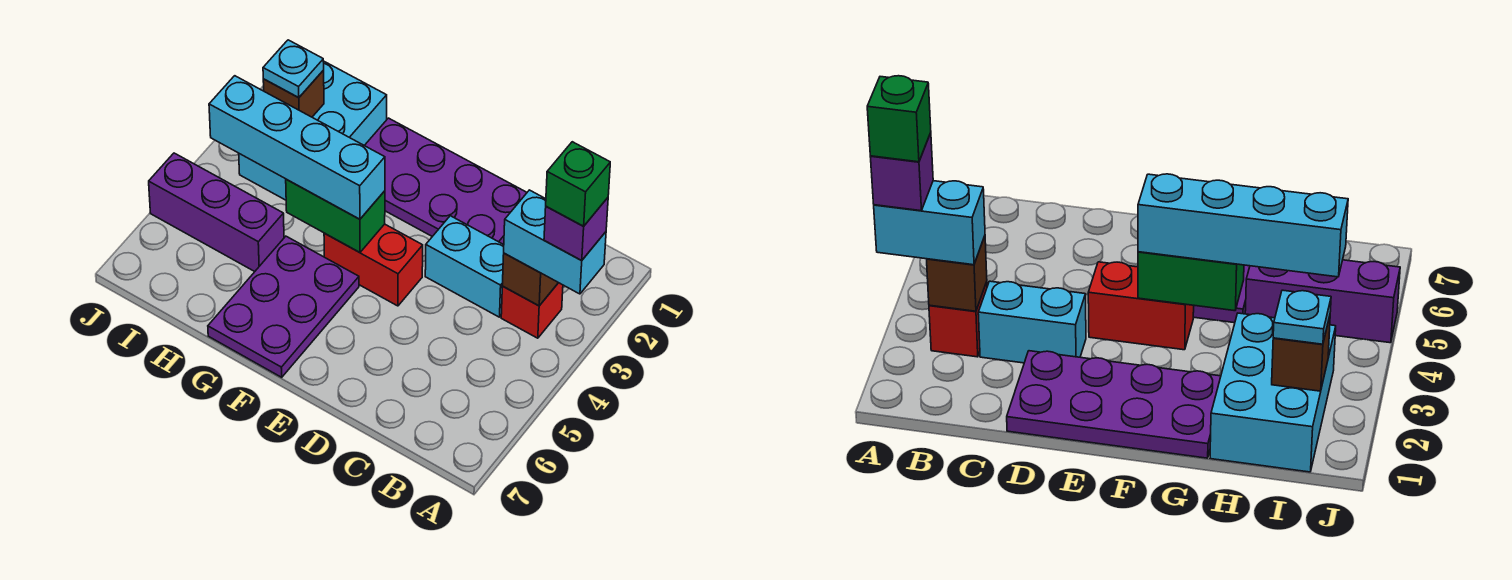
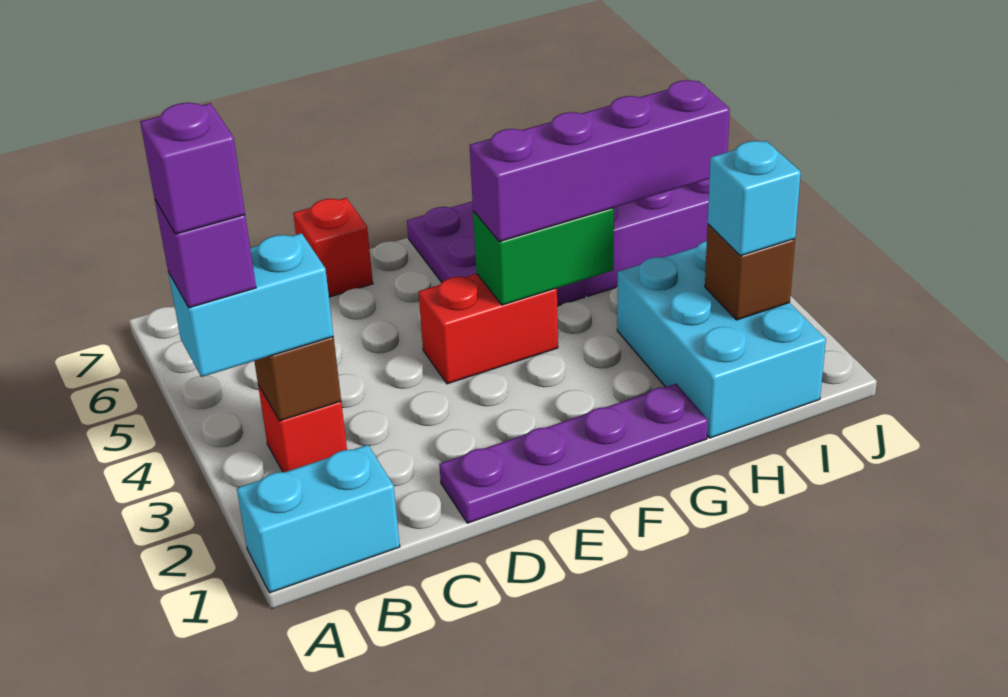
green brick A3 level 5 -> purple brick A3 level 5
cyan brick C3:D3 level 1 -> cyan brick A1:B1 level 1
purple plate D1:G2 level 1 -> purple plate D1:G1 level 1
none -> red brick D7 level 1
cyan brick F4:I4 level 3 -> purple brick F4:I4 level 3
cyan plate I2 level 3 -> cyan brick I2 level 3

